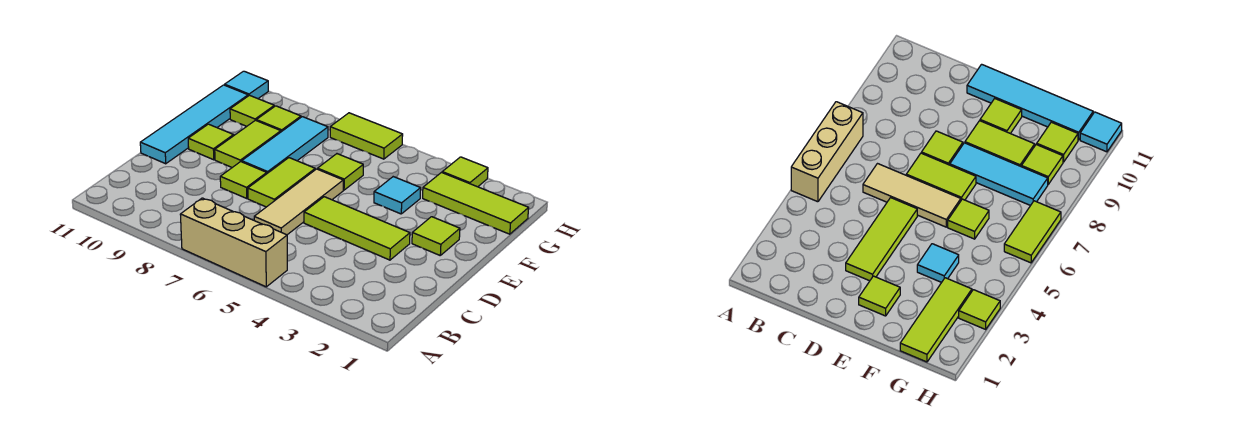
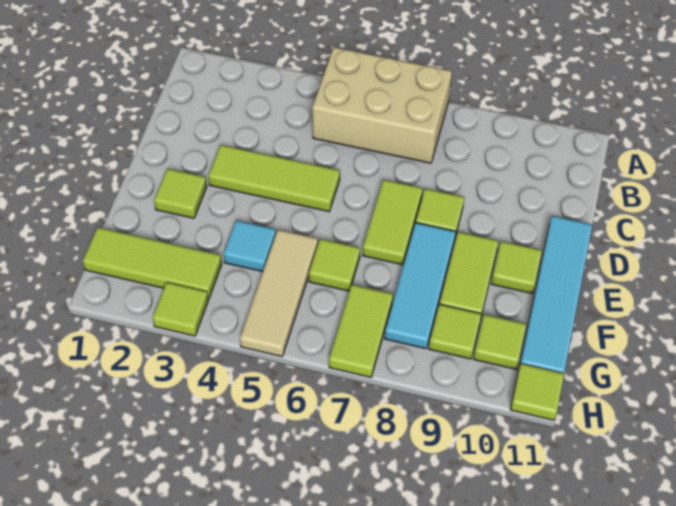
tan brick A5:A7 level 1 -> tan brick A5:B7 level 1
tan tile C6:E6 level 1 -> tan tile F5:H5 level 1
lime tile H6:H7 level 1 -> lime tile G7:H7 level 1
cyan tile H11 level 1 -> lime tile H11 level 1

